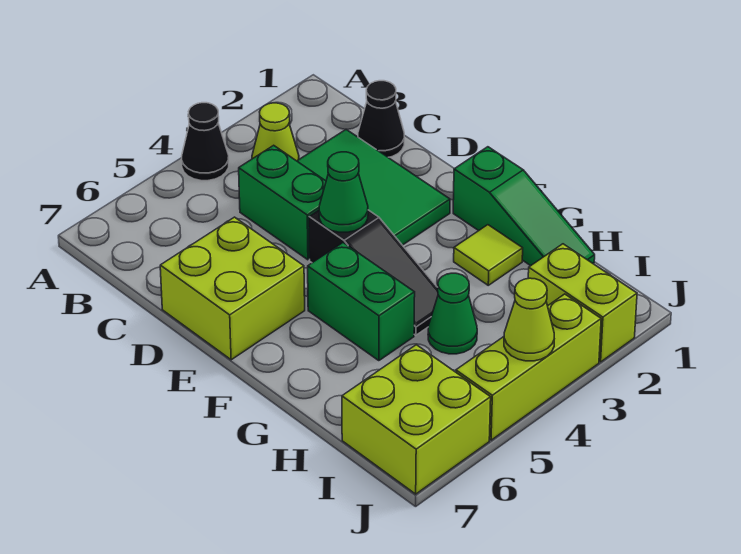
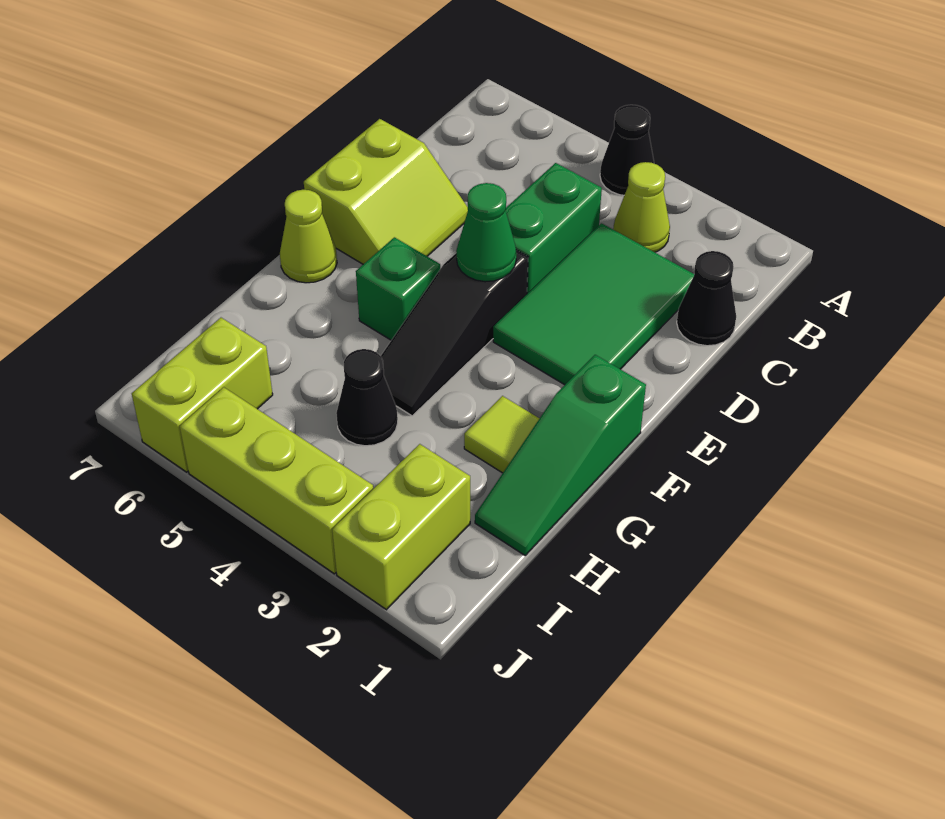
lime brick D6:E7 level 1 -> lime slope D6:E7 level 1 top 7
green brick F5:G5 level 1 -> green brick F5 level 1
green cone H4 level 1 -> black cone H4 level 1
lime brick I6:J7 level 1 -> lime brick I6:J6 level 1
lime cone J4 level 2 -> lime cone F7 level 1

